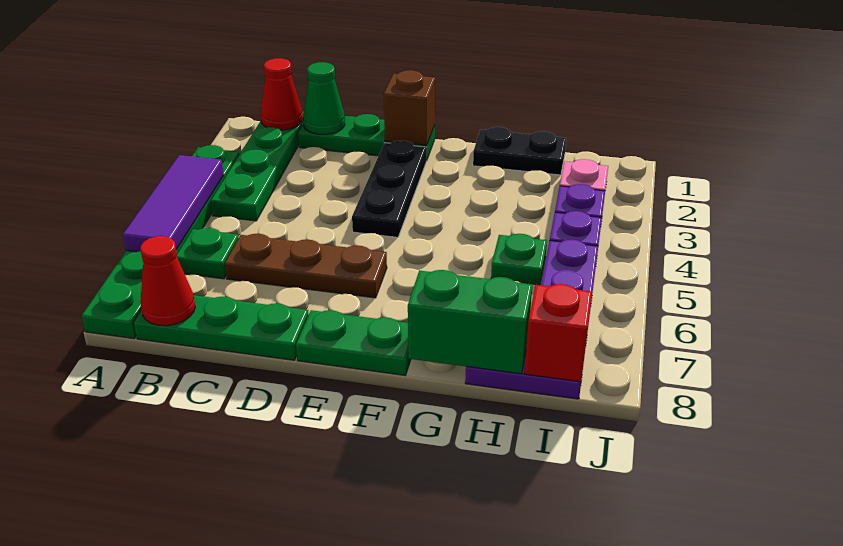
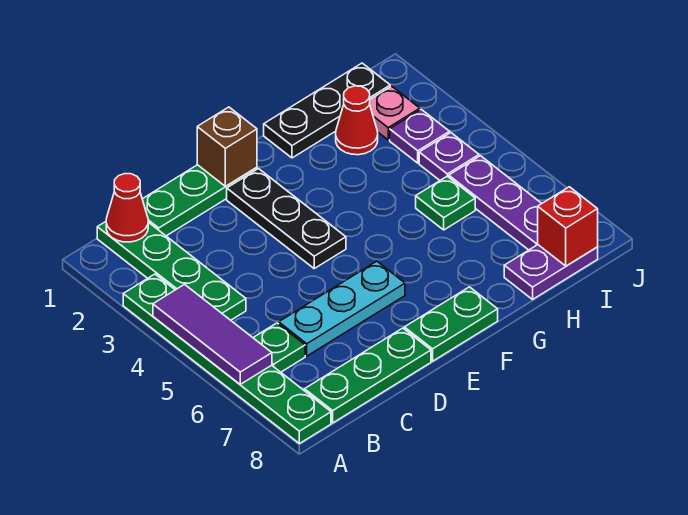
red cone B8 level 2 -> red cone H2 level 1
green cone C1 level 2 -> none
brown plate C6:E6 level 1 -> cyan plate C6:E6 level 1
black plate G1:H1 level 1 -> black plate G1:I1 level 1
green brick G8:H8 level 2 -> none

